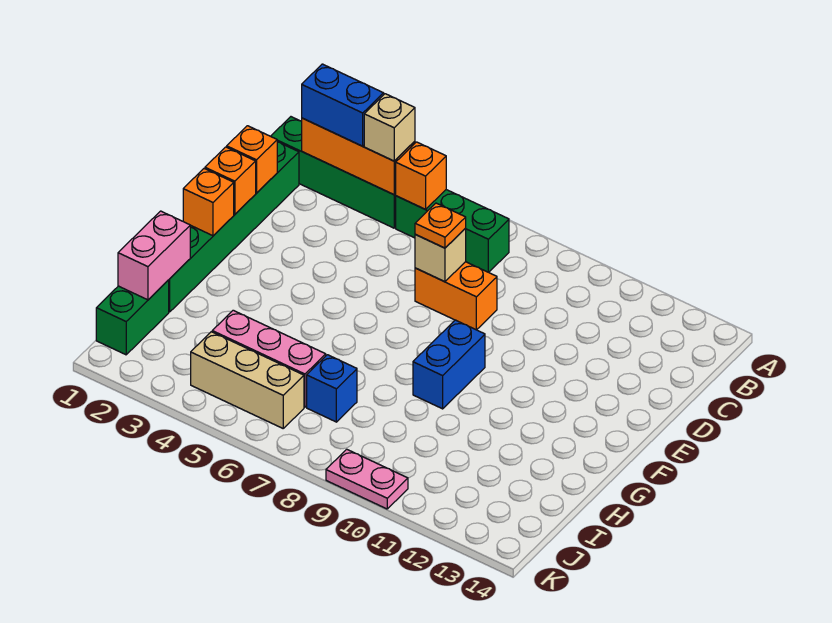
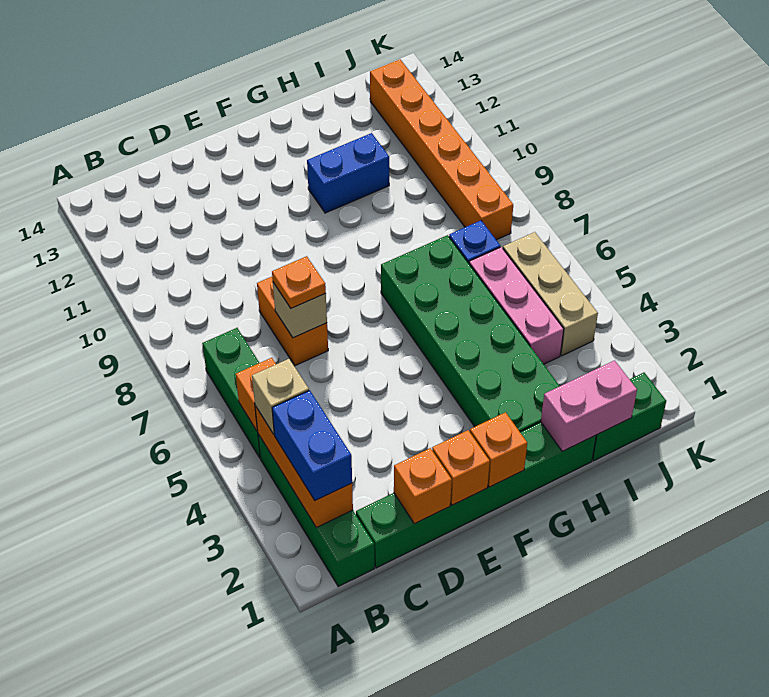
blue brick F9:G9 level 1 -> blue brick G11:H11 level 1
none -> green brick G2:H7 level 1
none -> orange brick J8:J13 level 1
pink plate K9:K10 level 1 -> none

